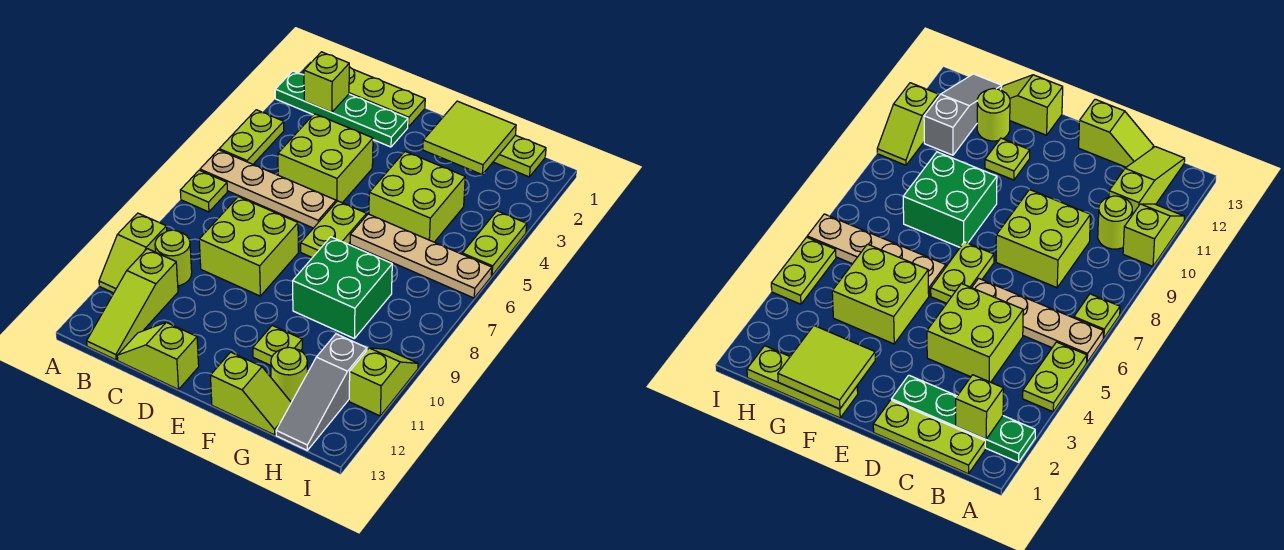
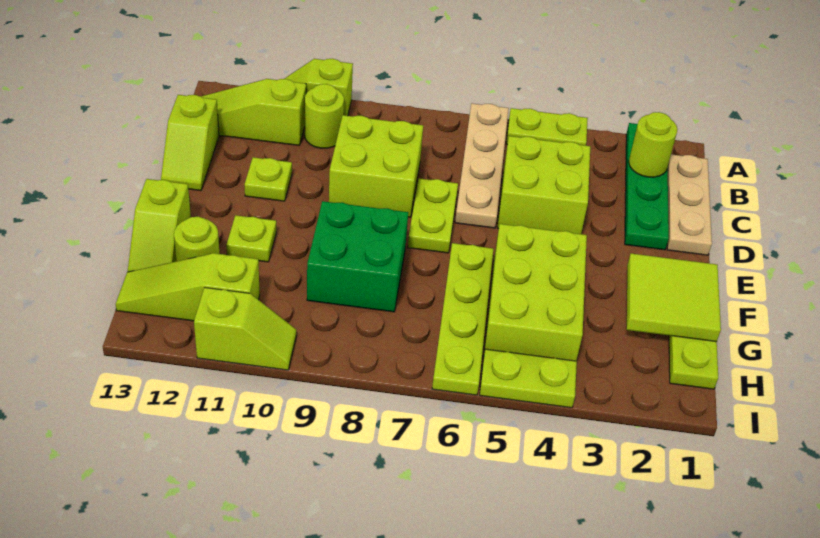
lime plate A7 level 1 -> lime plate D11 level 1
lime plate B1:D1 level 1 -> tan plate B1:D1 level 1
lime brick B2 level 2 -> lime round brick B2 level 2
lime slope C13:D13 level 1 top D -> lime slope C13:D13 level 1 top C
lime plate E6:E7 level 1 -> lime plate D7:E7 level 1
lime brick F4:G5 level 1 -> lime brick F4:H5 level 1
tan plate F6:I6 level 1 -> lime plate F6:I6 level 1
grey slope H11:H13 level 1 top 11 -> lime slope H11:H13 level 1 top 11

